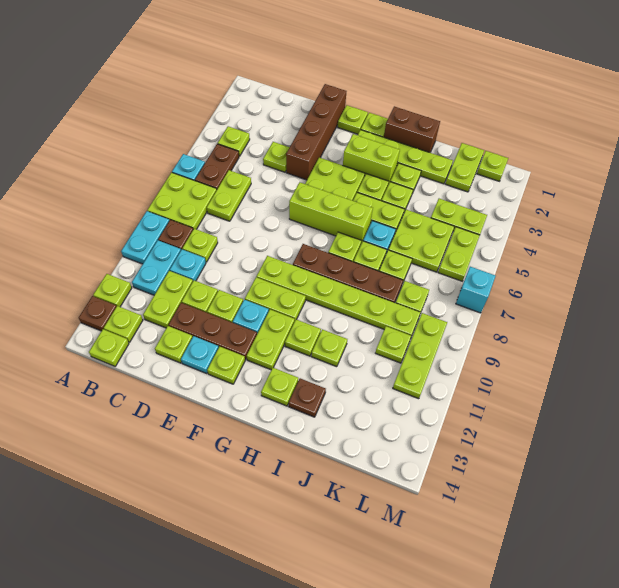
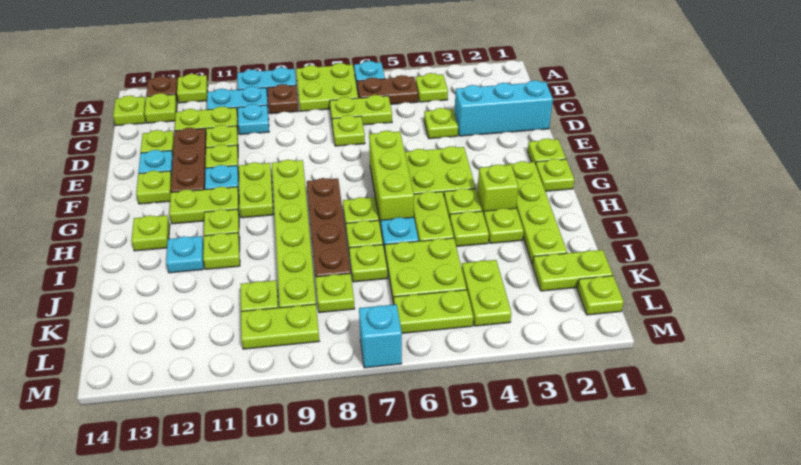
lime plate C9 level 1 -> lime plate D7 level 1
none -> cyan brick D1:D3 level 1
brown brick E1:E4 level 1 -> none
lime brick G3:H3 level 1 -> lime brick H3 level 1
brown brick H1:I1 level 1 -> none
none -> cyan plate I12 level 1
brown plate I13 level 1 -> none
lime plate L9:L11 level 1 -> lime plate L9:L10 level 1

